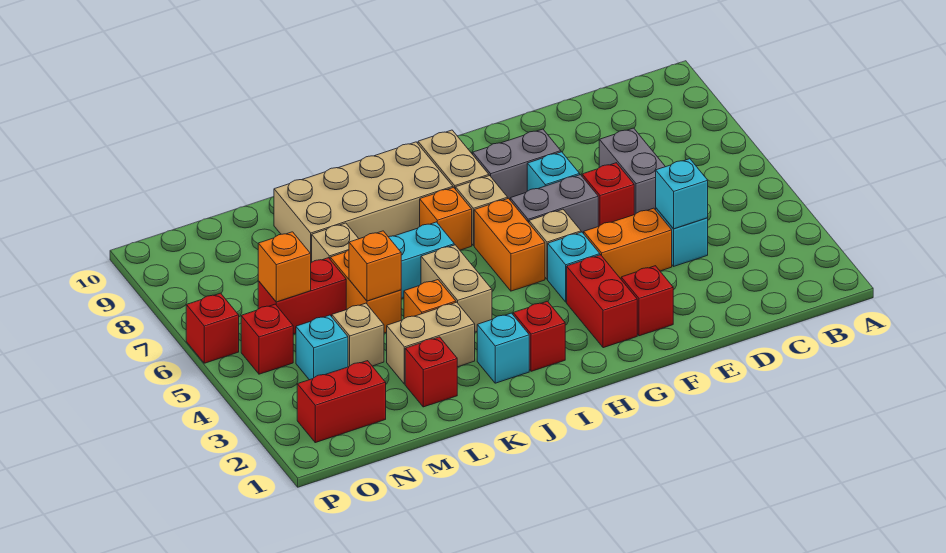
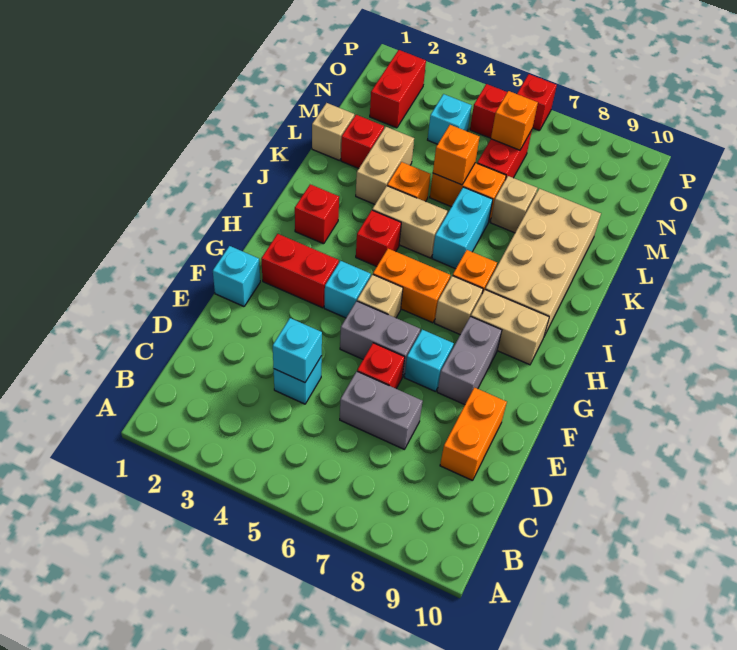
orange brick E4:F4 level 1 -> orange brick D9:E9 level 1
red brick F2 level 1 -> red brick I4 level 1
grey brick F6:G6 level 1 -> grey brick F5:F6 level 1
cyan brick J2 level 1 -> cyan brick F1 level 1
tan brick M4 level 1 -> tan brick L1 level 1

